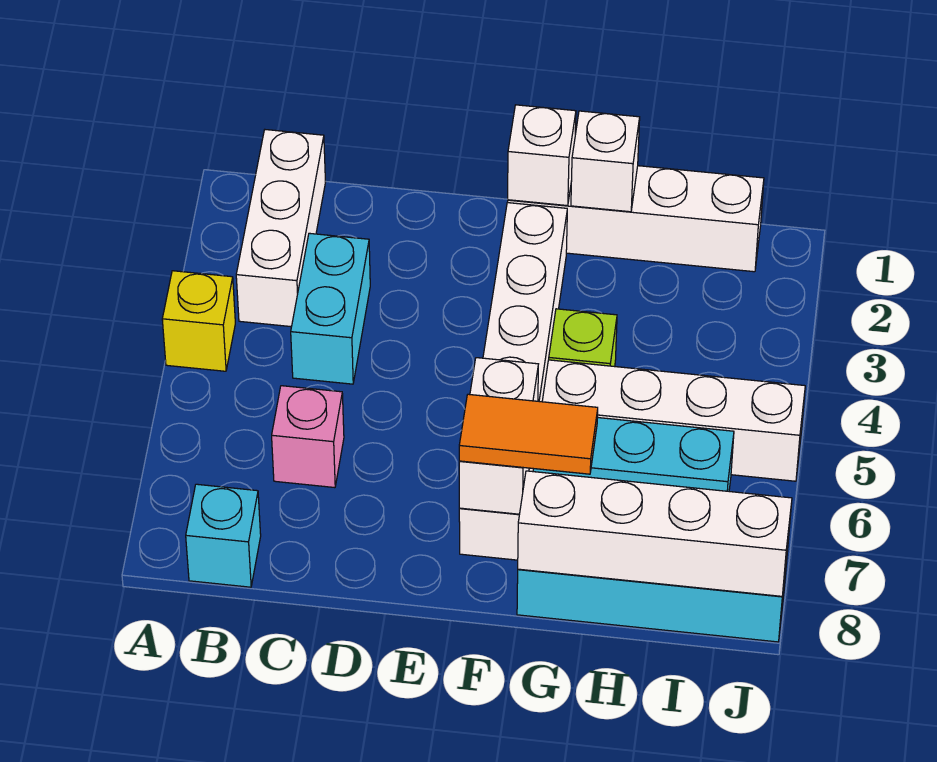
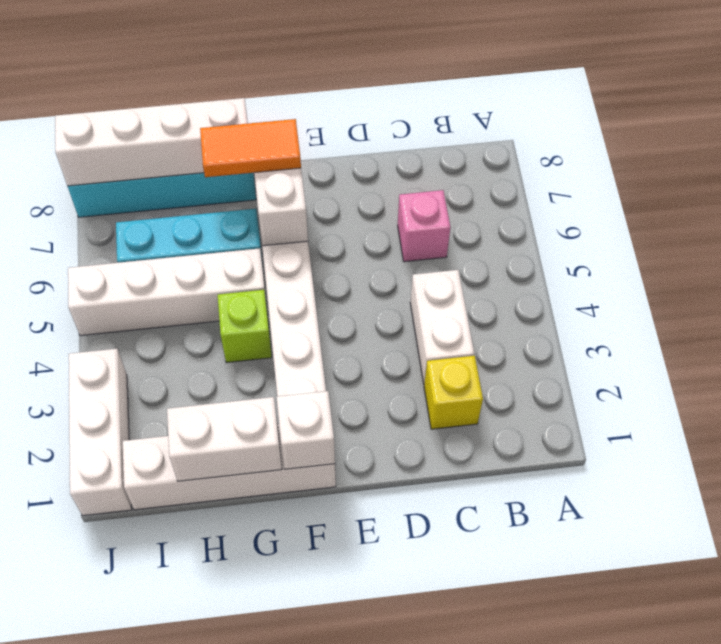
yellow brick A4 level 1 -> yellow brick C2 level 1
white brick B1:B3 level 1 -> white brick J1:J3 level 1
cyan brick B8 level 1 -> none
cyan brick C3:C4 level 1 -> white brick C3:C4 level 1
white brick G1 level 2 -> white brick G1:H1 level 2

